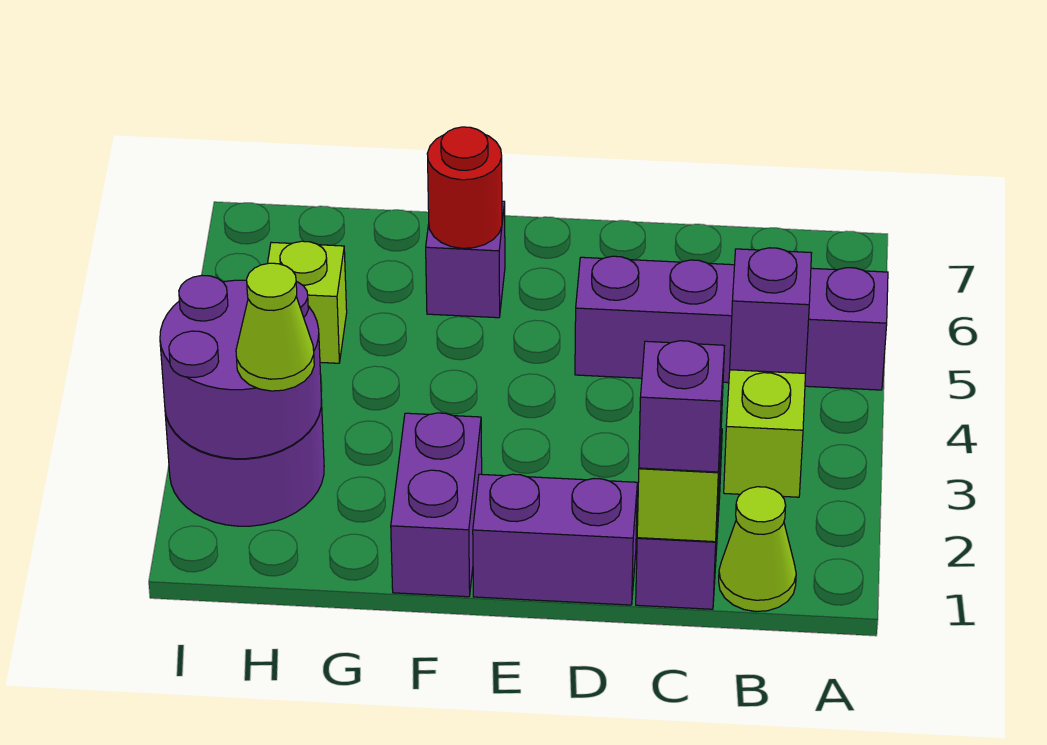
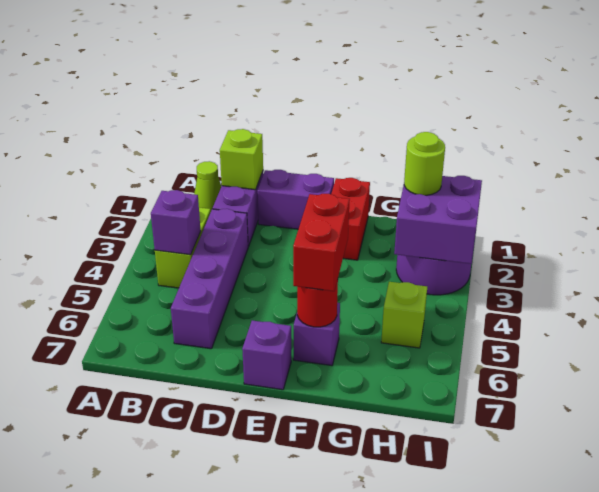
purple brick A5:D5 level 1 -> purple brick C3:C6 level 1
purple brick C1 level 3 -> purple brick E7 level 1
purple brick F1:F2 level 1 -> red brick F1:F2 level 1
none -> red brick F5:F6 level 3
purple round brick H2:I3 level 2 -> purple brick H2:I3 level 2
lime cone H2 level 3 -> lime round brick H2 level 3

